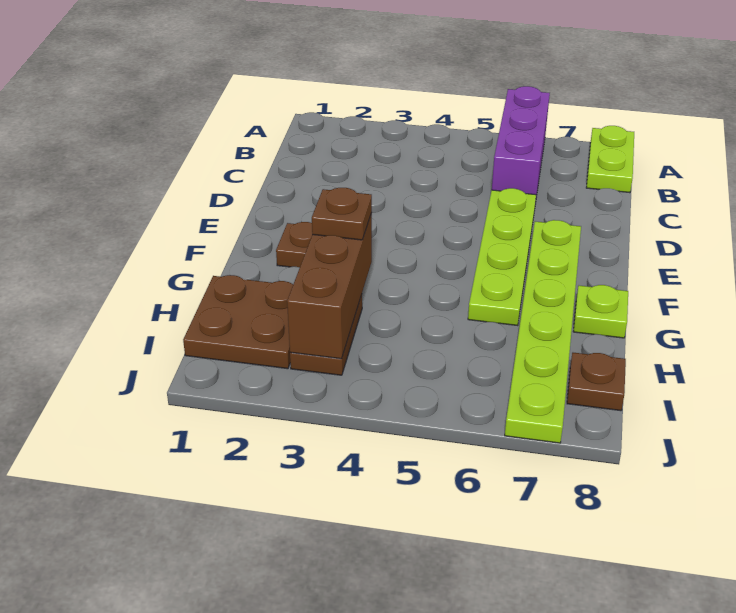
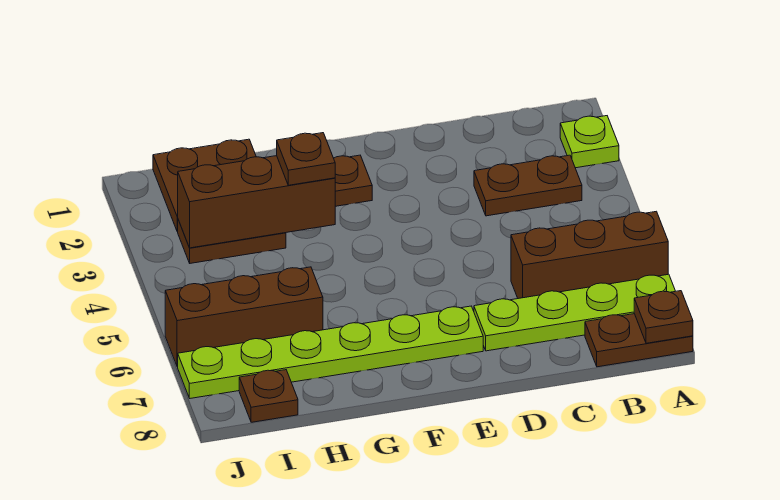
purple brick A6:C6 level 1 -> brown brick A6:C6 level 1
lime plate A8:B8 level 1 -> brown plate A8:B8 level 1
none -> brown plate A8 level 2
none -> brown plate B3:C3 level 1
lime plate D6:G6 level 1 -> lime plate A7:D7 level 1
lime plate G8 level 1 -> lime plate A2 level 1
none -> brown brick H6:J6 level 1

